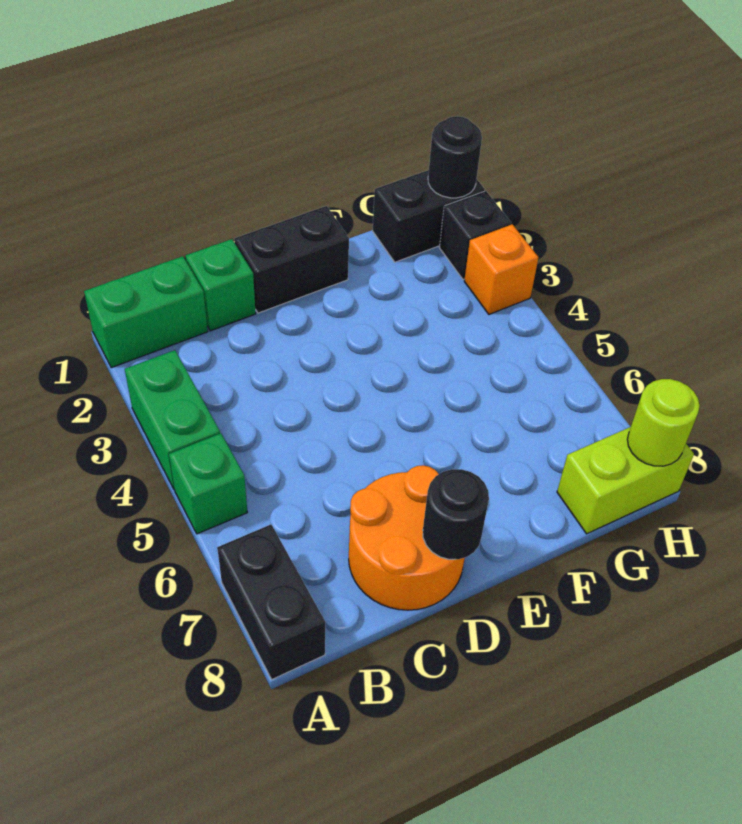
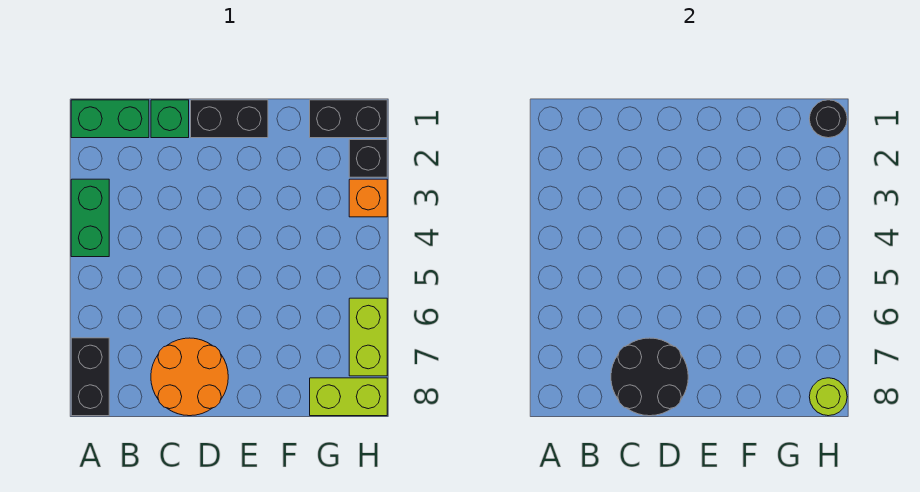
green brick A5 level 1 -> none
black round brick D8 level 2 -> black round brick C7:D8 level 2
none -> lime brick H6:H7 level 1

